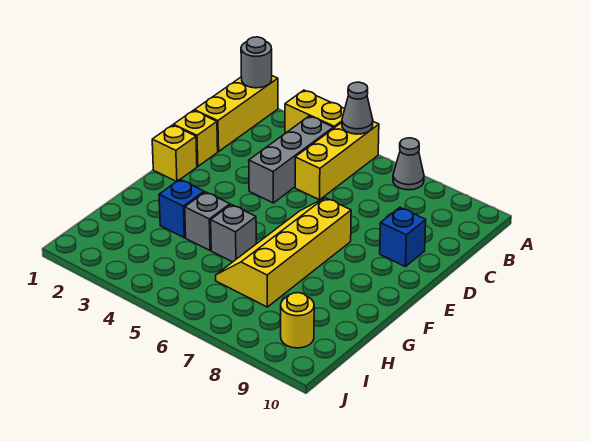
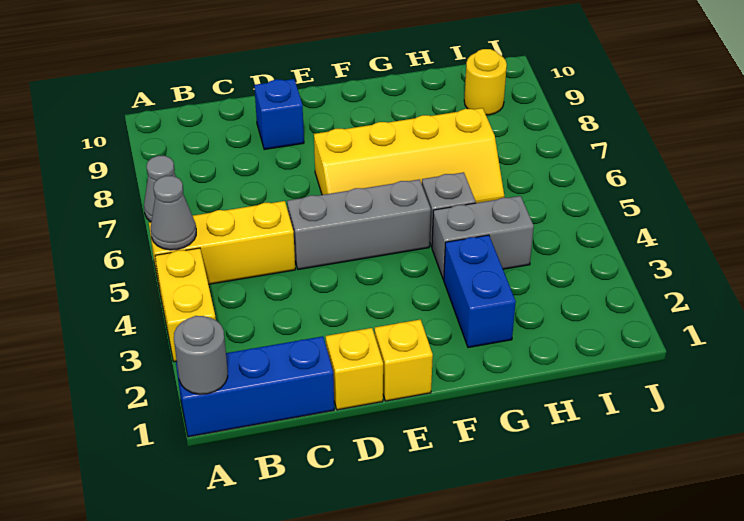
yellow brick A1:C1 level 1 -> blue brick A1:C1 level 1
grey brick B4:D4 level 1 -> grey brick D5:F5 level 1
blue brick G3 level 1 -> blue brick G2:G3 level 1
grey brick G4 level 1 -> grey brick G4:H4 level 1

